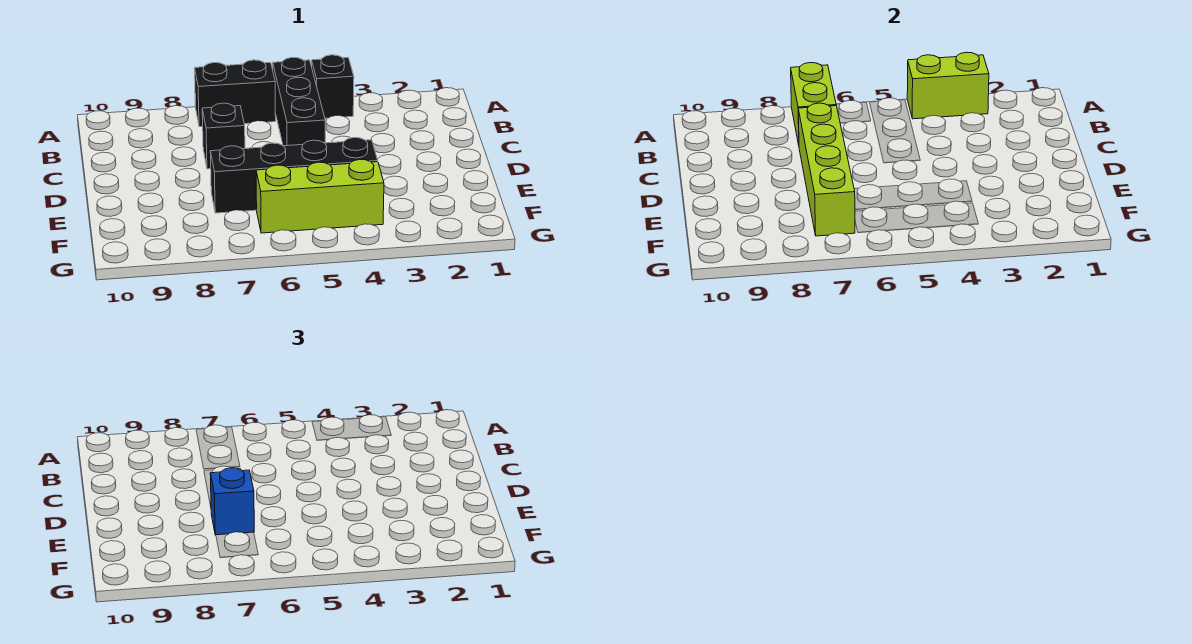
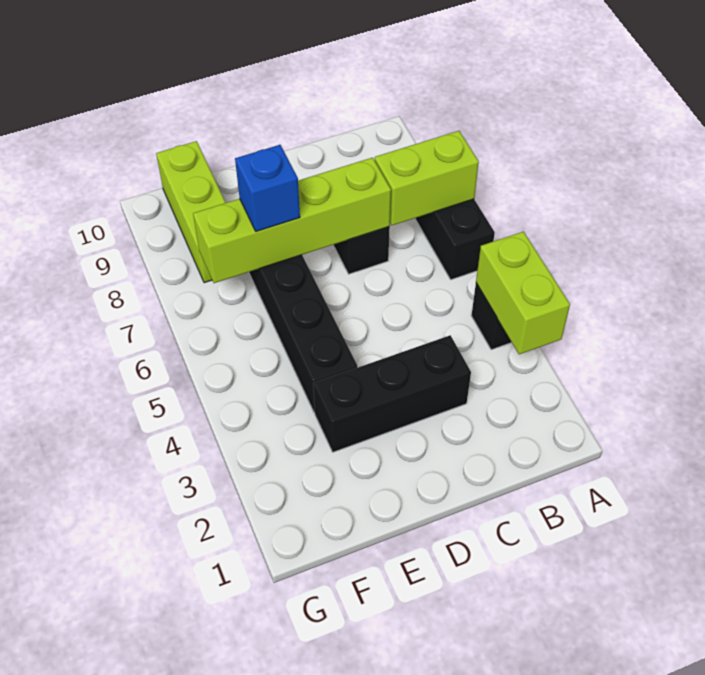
black brick A5:C5 level 1 -> black brick C3:E3 level 1
lime brick F4:F6 level 1 -> lime brick F8:F10 level 1

